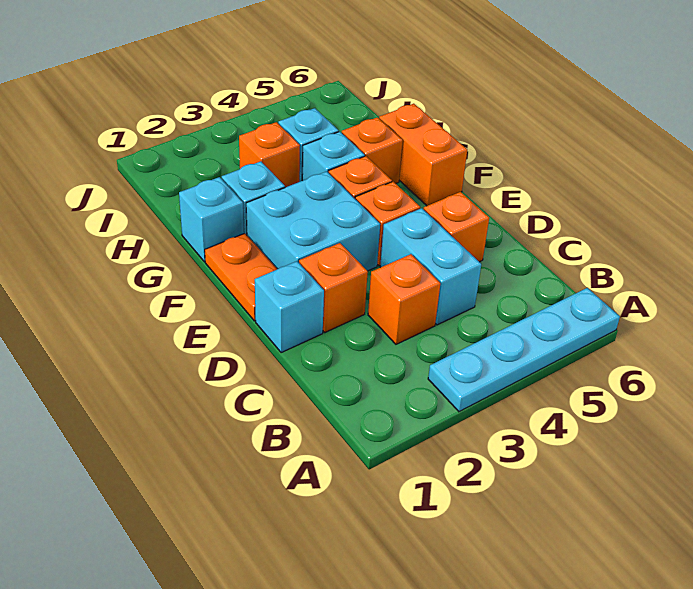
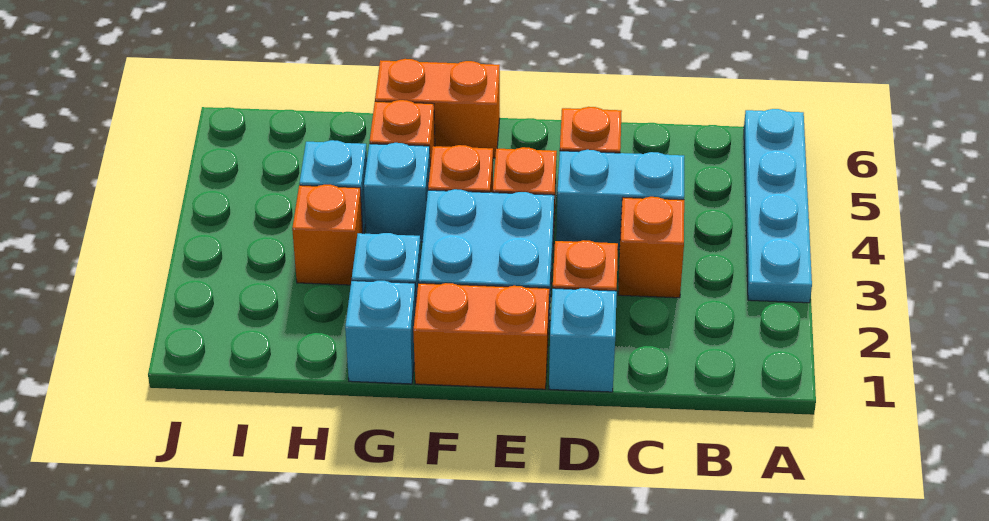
orange plate E1:F1 level 1 -> orange brick E1:F1 level 1

